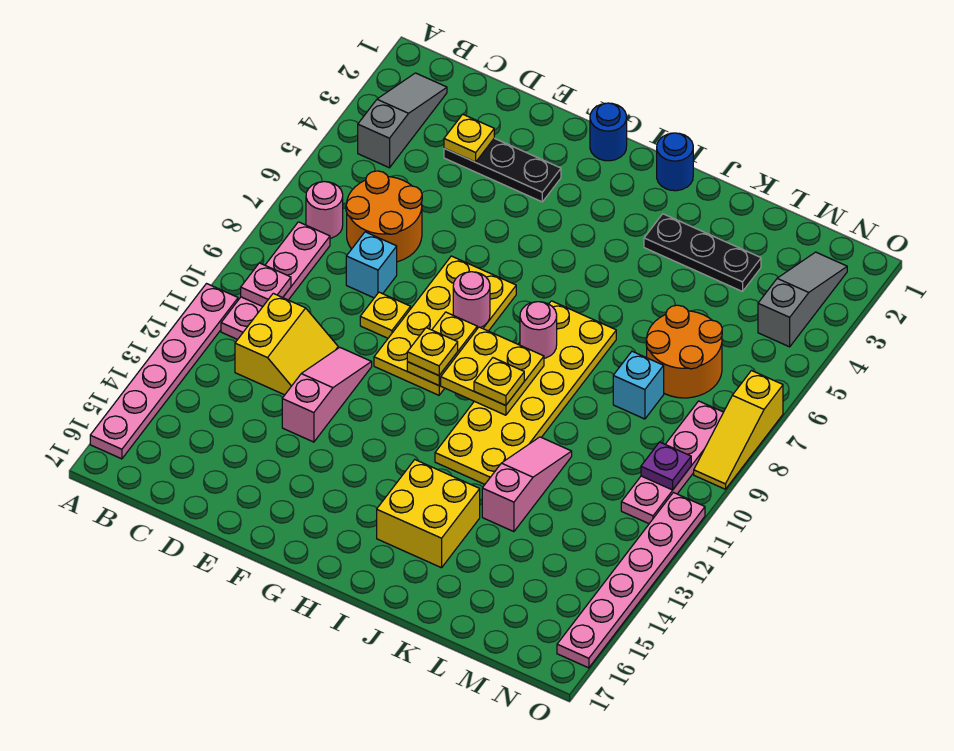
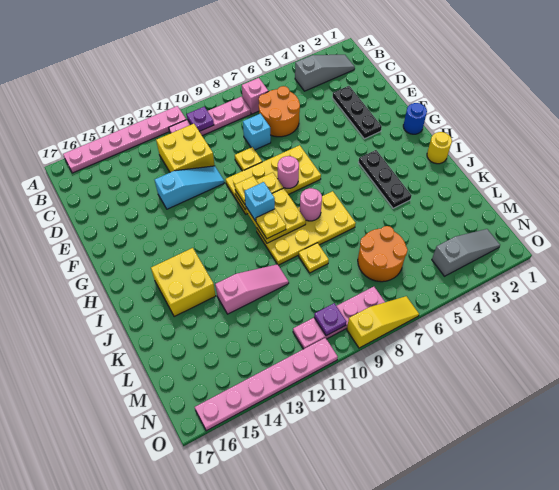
pink round brick B7 level 1 -> pink brick B7 level 1
pink plate B10 level 2 -> purple plate B10 level 2
yellow slope C11:D12 level 1 top C -> yellow brick C11:D12 level 1
yellow plate D3 level 2 -> yellow plate K9 level 1
pink slope E11:E13 level 1 top 13 -> cyan slope E11:E13 level 1 top 13
blue round brick I1 level 1 -> yellow round brick I1 level 1
yellow plate I7:J12 level 1 -> yellow plate I7:J10 level 1
black plate J3:L3 level 1 -> black plate H4:J4 level 1
cyan brick L8 level 1 -> cyan brick H10 level 3
yellow slope O7:O9 level 1 top 7 -> yellow slope O7:O9 level 1 top 9

